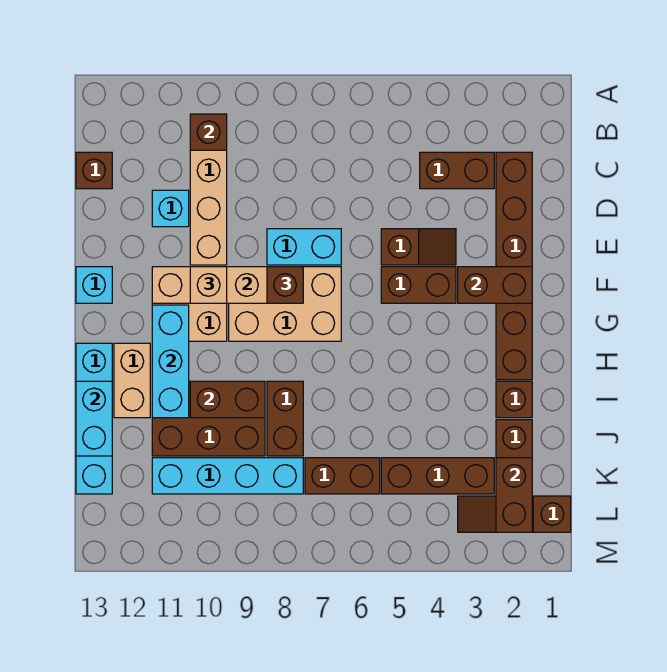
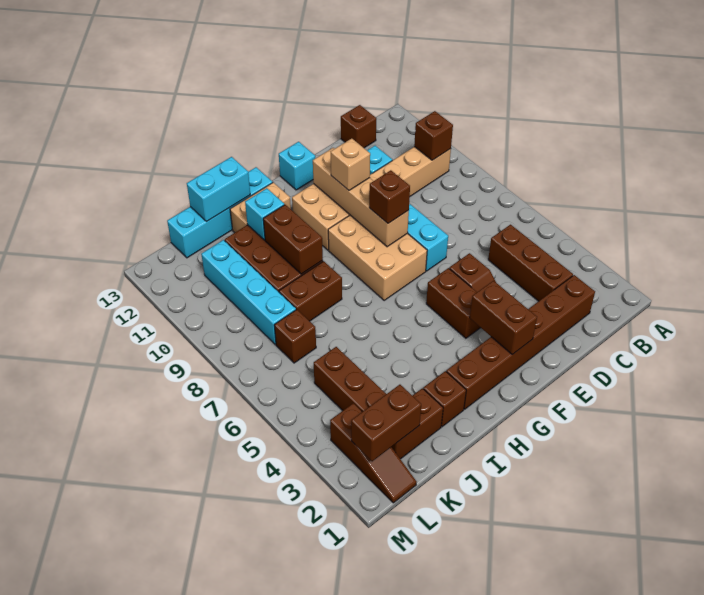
brown brick C3:C4 level 1 -> brown brick C3:C5 level 1
cyan brick G11:I11 level 2 -> cyan brick I11 level 2
brown brick K6:K7 level 1 -> brown brick K7 level 1
brown slope L1:L3 level 1 top 1 -> brown slope L1:L3 level 1 top 3

